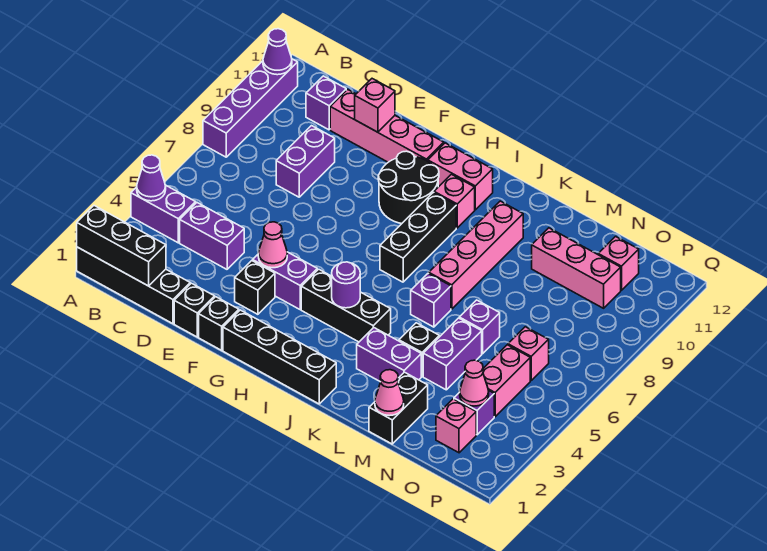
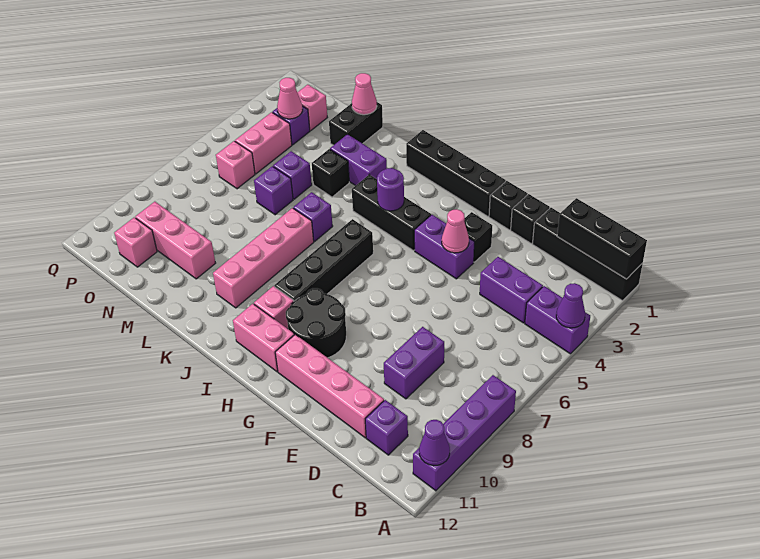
pink brick E11 level 2 -> none
black brick I7:I9 level 1 -> black brick I6:I9 level 1
purple brick M4:M5 level 1 -> purple brick M5 level 1

